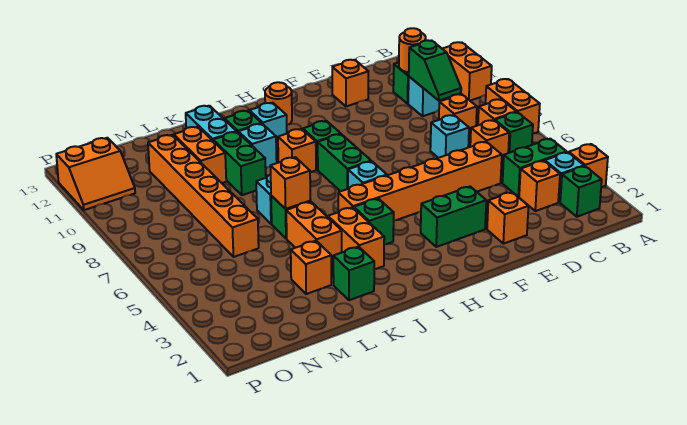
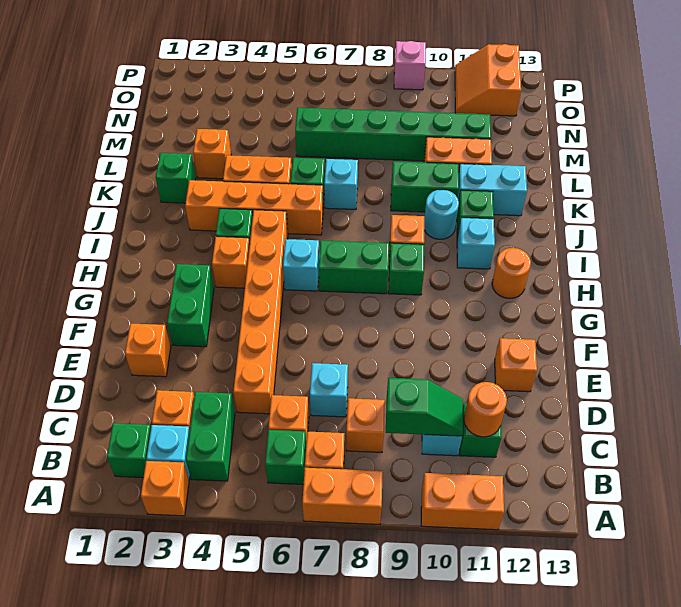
green slope C9:C10 level 2 top 10 -> green slope C9:C10 level 2 top 9
orange brick J3:J4 level 1 -> orange brick J3:J6 level 1
cyan brick J10 level 1 -> cyan round brick J10 level 1
orange brick K6 level 2 -> orange brick H4 level 1
orange brick M6:M11 level 1 -> green brick M6:M11 level 1
none -> pink brick P9 level 1

